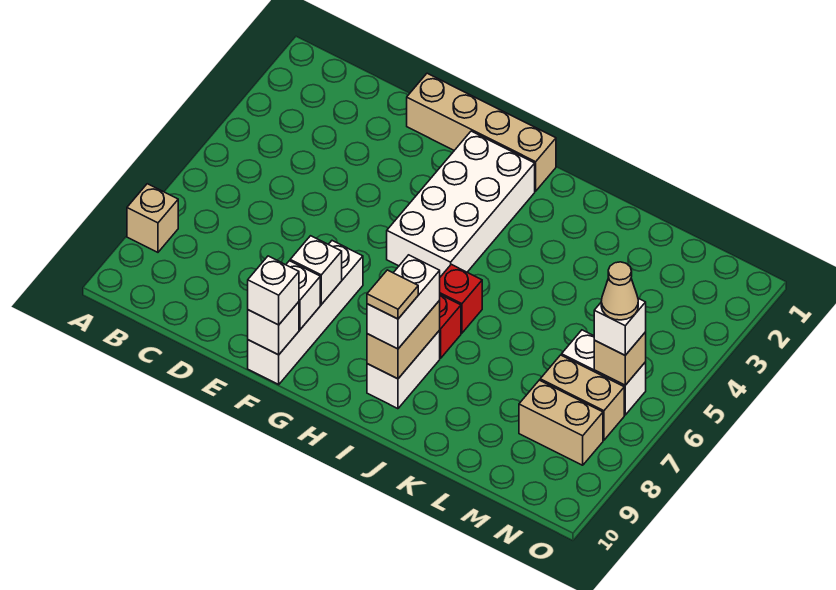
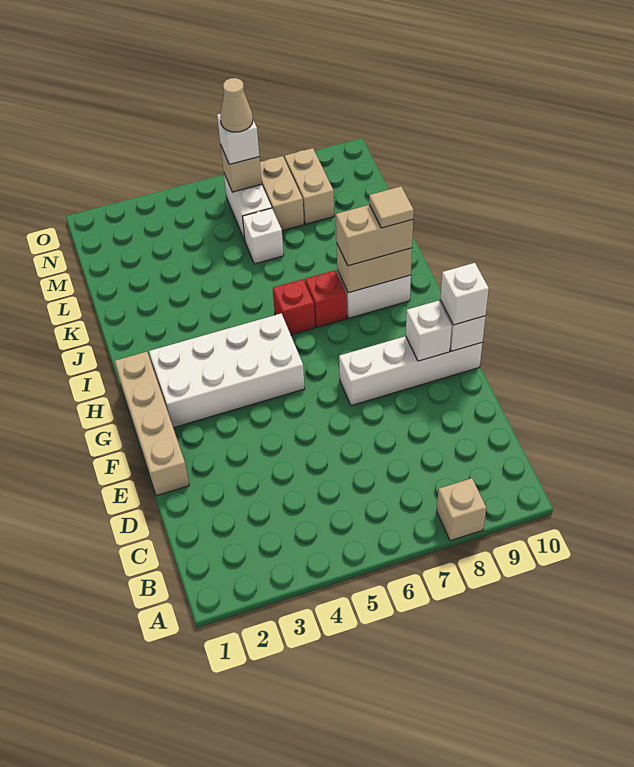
white brick F8 level 2 -> white brick L6 level 1
white brick I8:I9 level 3 -> tan brick I8:I9 level 3

